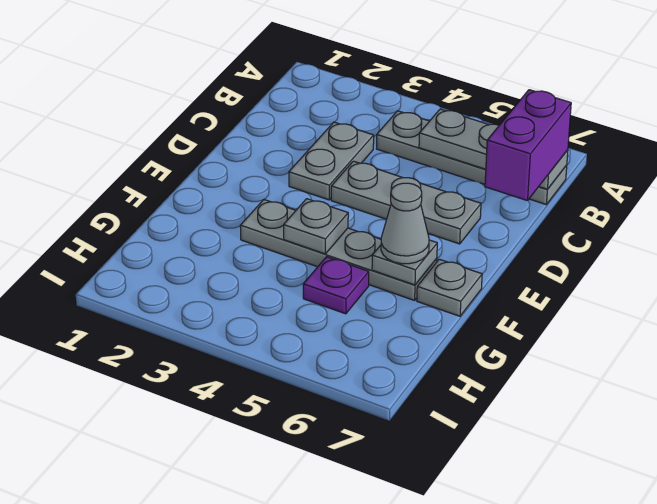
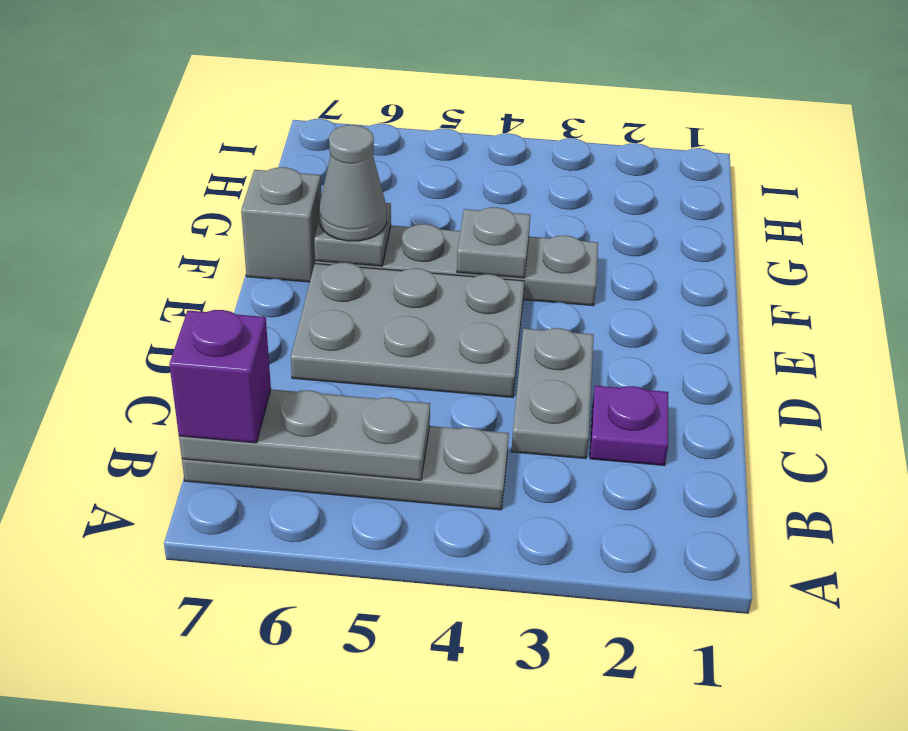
purple brick B7:C7 level 3 -> purple brick B7 level 3
grey plate D4:D6 level 1 -> grey plate D4:E6 level 1
grey plate F7 level 1 -> grey brick F7 level 1
purple plate G5 level 1 -> purple plate C2 level 1

